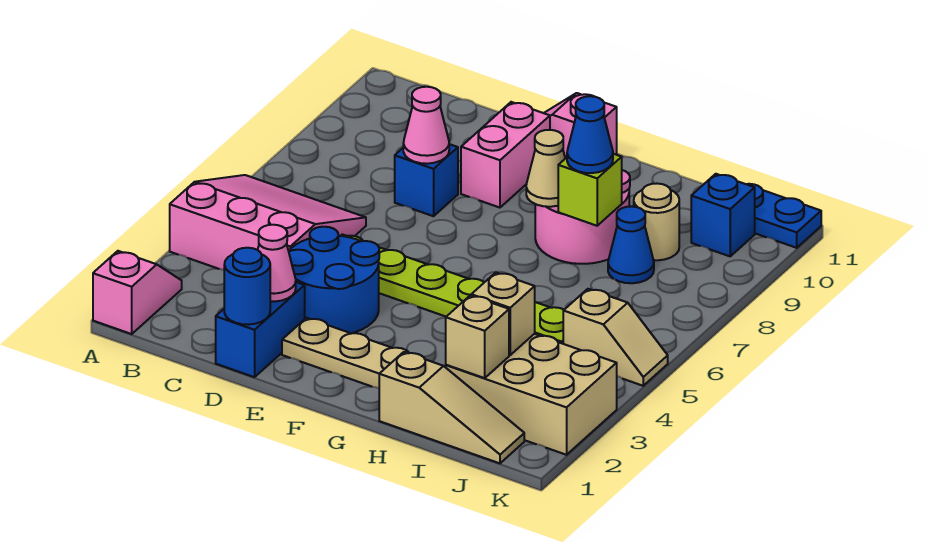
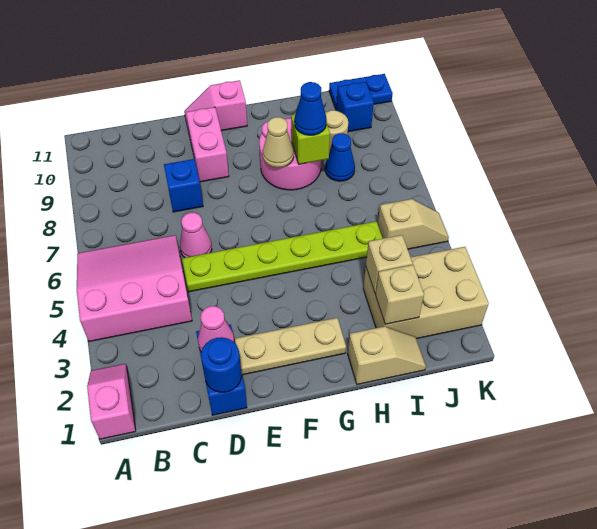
blue round brick D3:E4 level 1 -> none
pink cone D8 level 2 -> pink cone D6 level 1
tan slope H1:J1 level 1 top H -> tan slope H1:I1 level 1 top H

